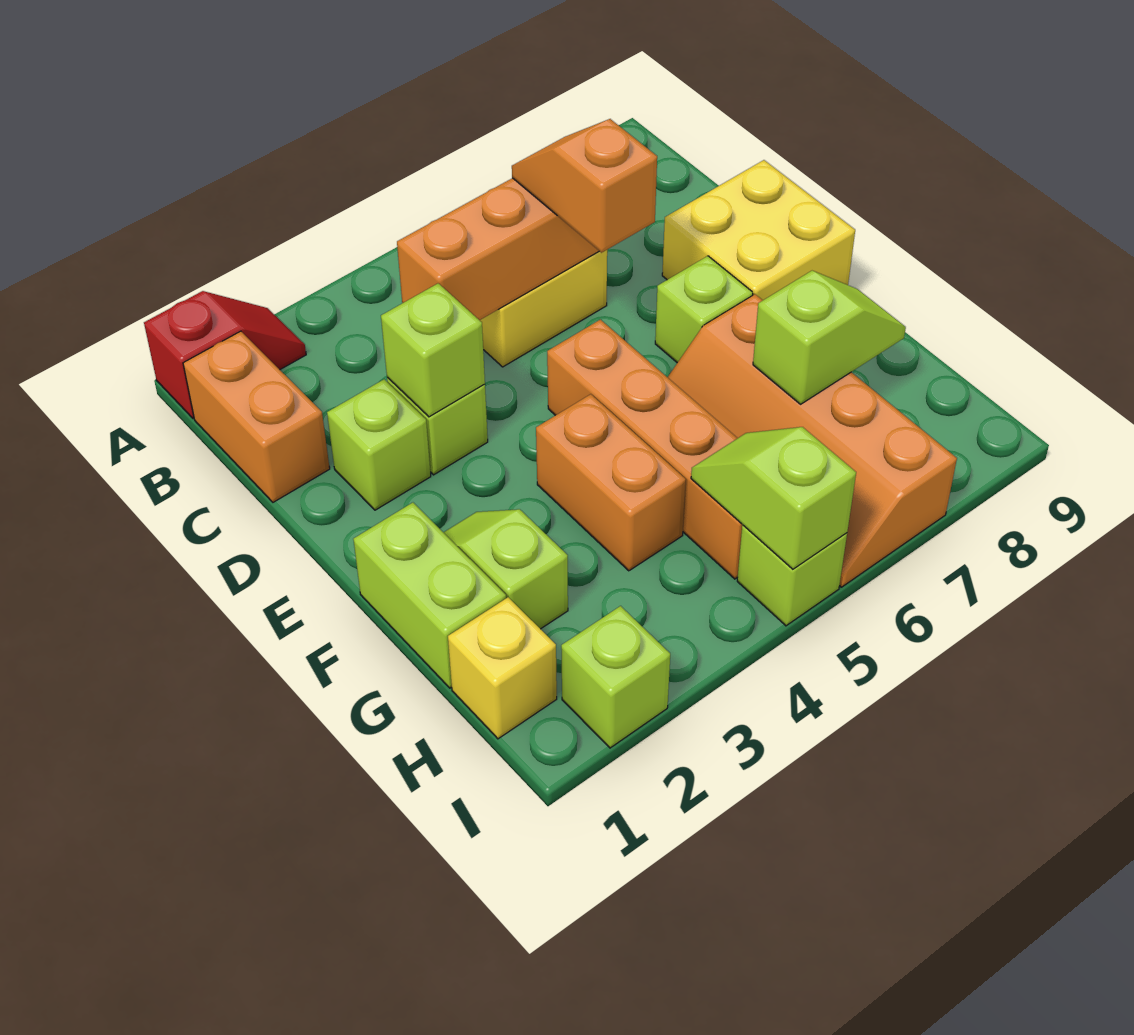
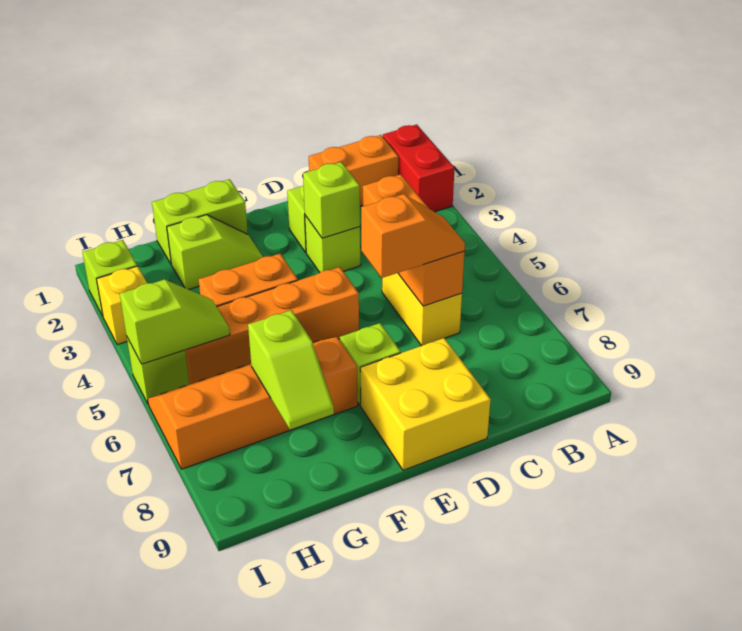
red slope A1:A2 level 1 top 1 -> red brick A1:A2 level 1
yellow brick H1 level 1 -> yellow brick I3 level 1

